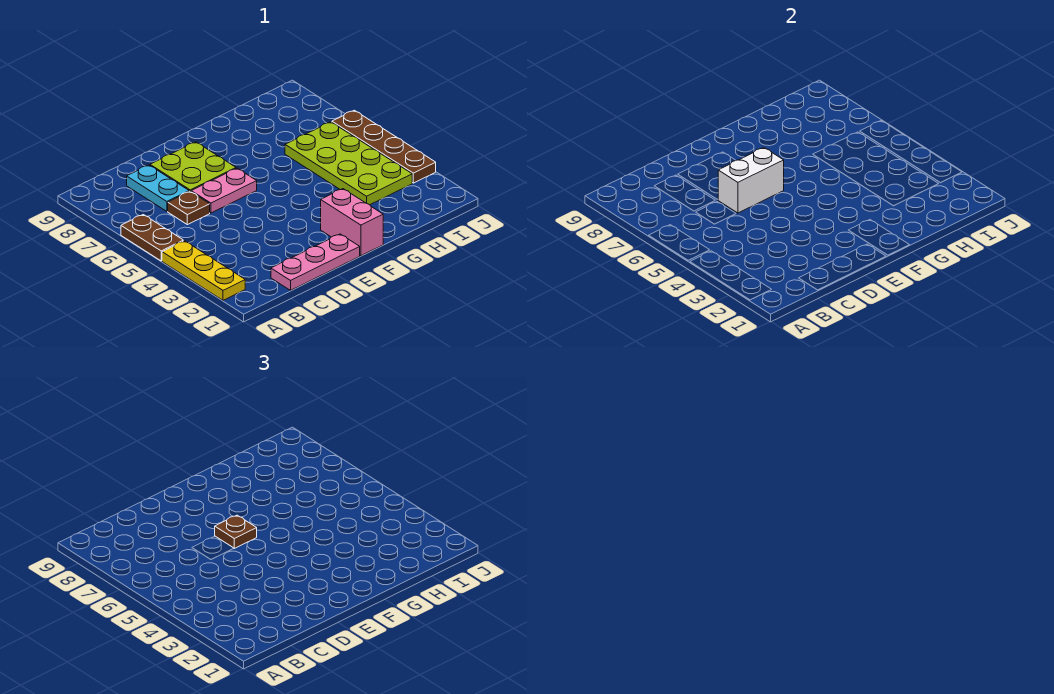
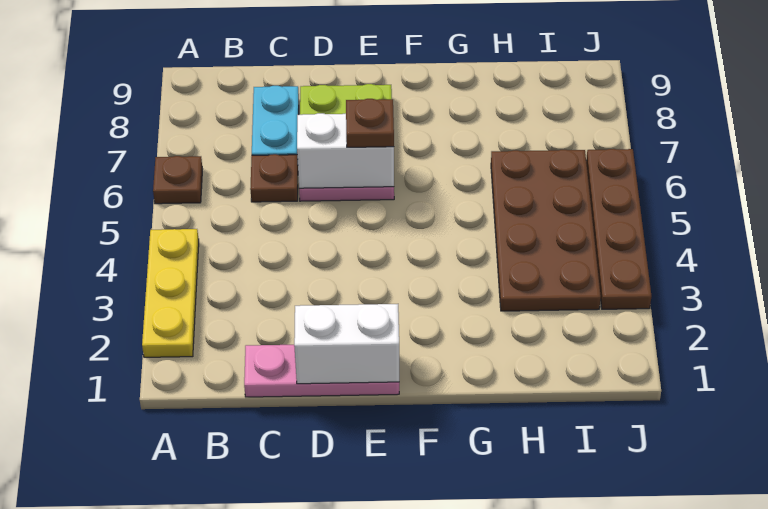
brown plate A5:A6 level 1 -> brown plate A6 level 1
none -> white brick D1:E1 level 2
pink brick F1:F2 level 1 -> none
lime plate H3:I6 level 1 -> brown plate H3:I6 level 1

